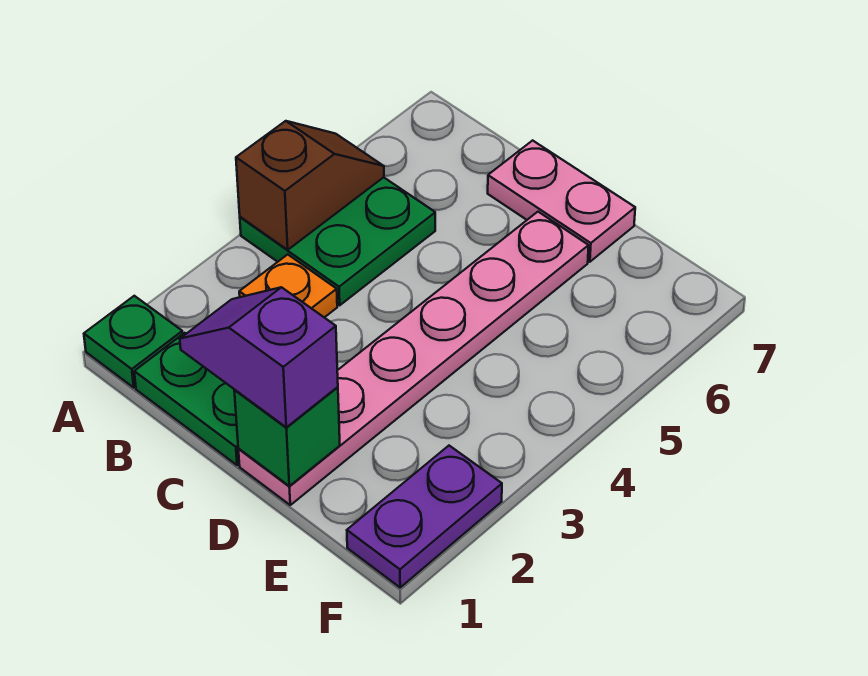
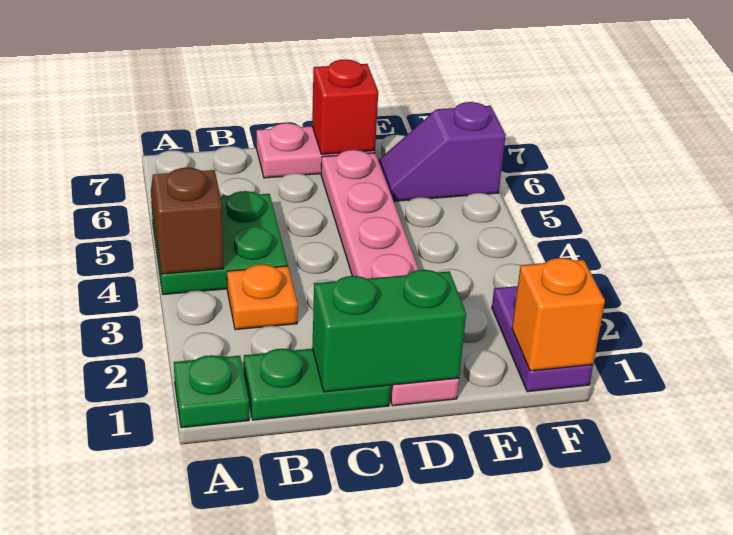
purple slope C1:D1 level 3 top D -> purple slope E6:F6 level 1 top F
green brick D1 level 2 -> green brick C1:D1 level 2
none -> red brick D7 level 2
none -> orange brick F1 level 2

